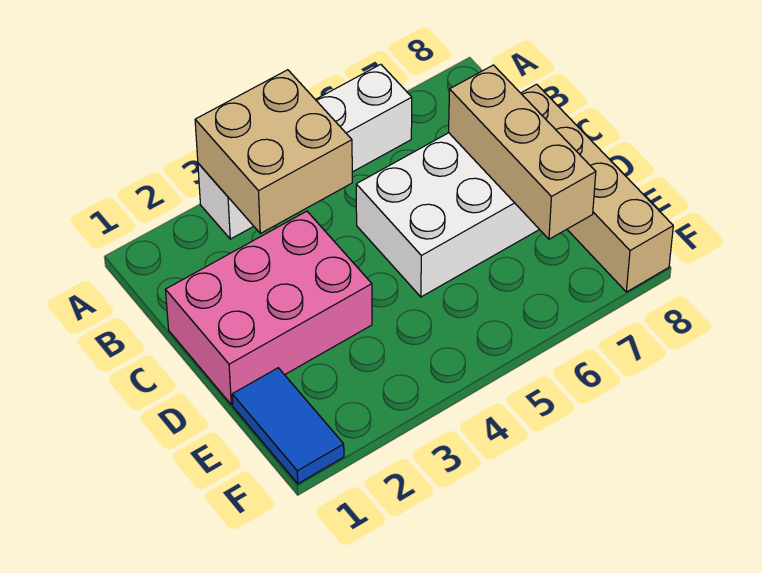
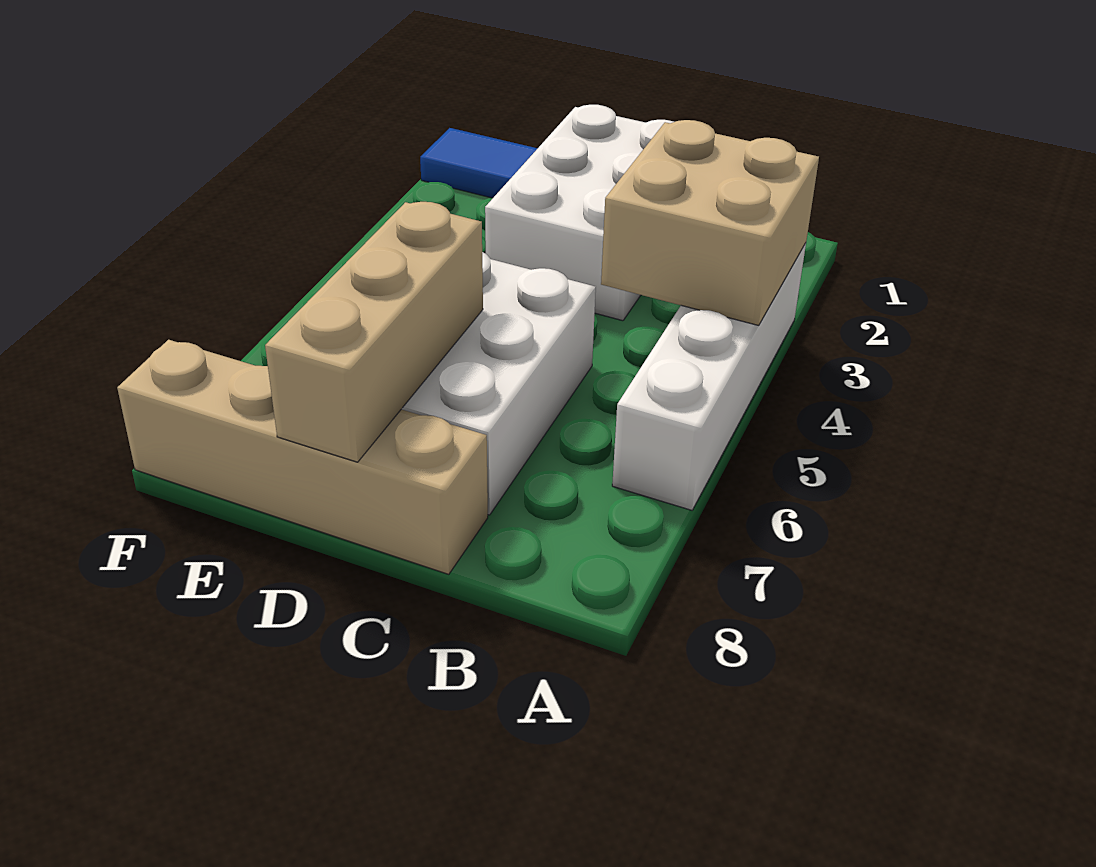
pink brick C1:D3 level 1 -> white brick C1:D3 level 1
tan brick C7:E7 level 2 -> tan brick D6:D8 level 2

